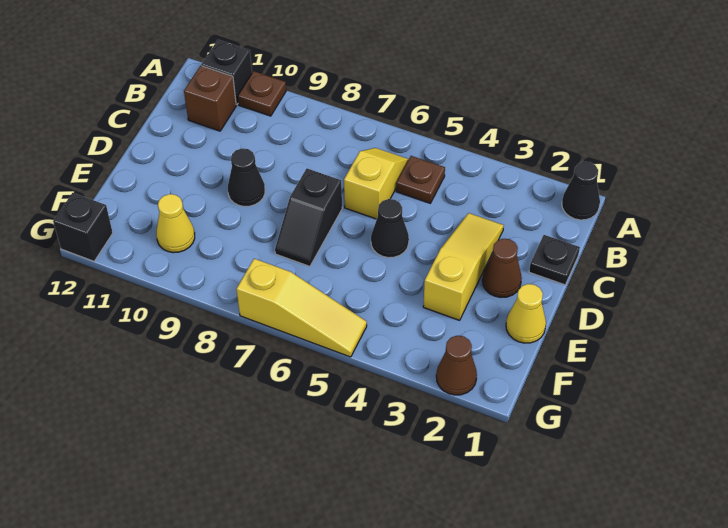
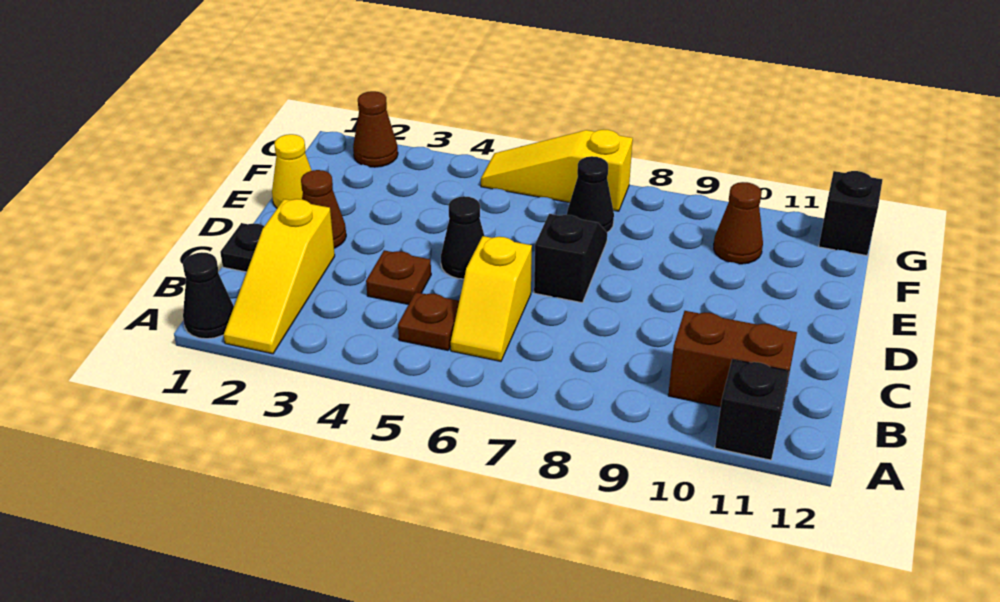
brown plate A10 level 1 -> brown plate C4 level 1
brown brick B11 level 1 -> brown brick B10:B11 level 1
yellow slope C3:E3 level 1 top E -> yellow slope A2:C2 level 1 top C
black cone D9 level 1 -> black cone F7 level 1
yellow cone F10 level 1 -> brown cone F10 level 1

